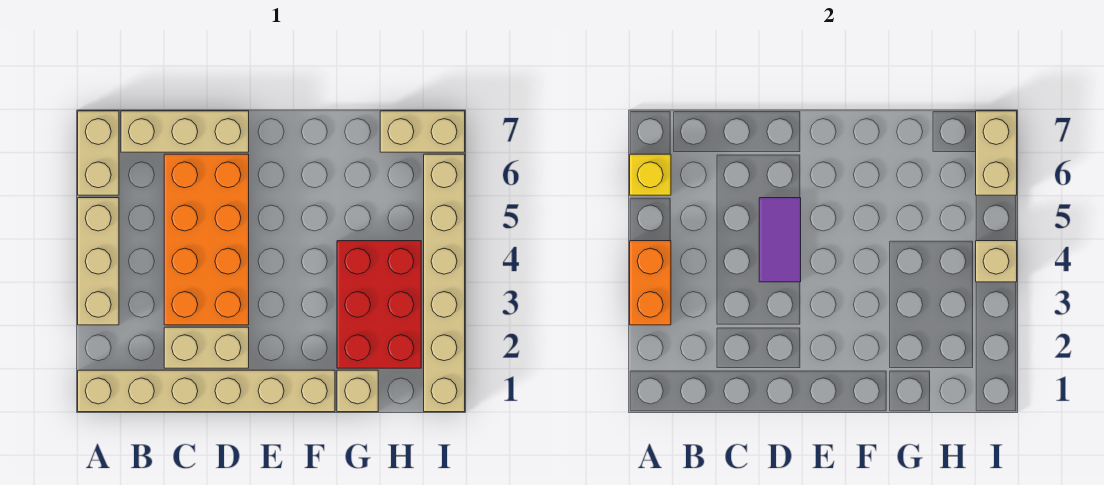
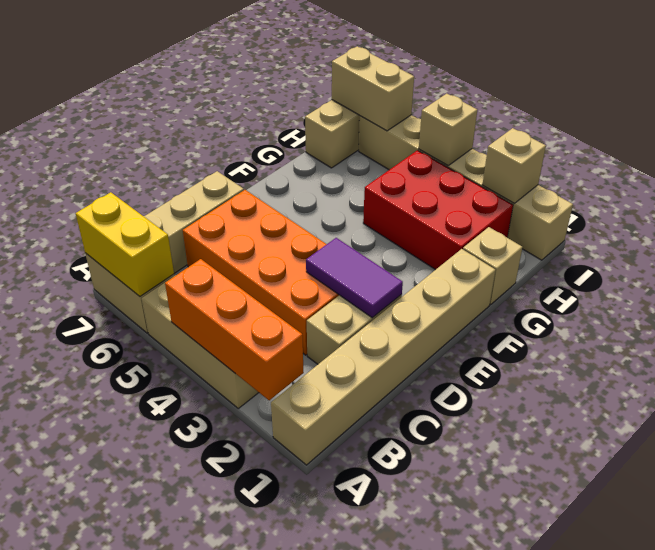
orange brick A3:A4 level 2 -> orange brick A2:A4 level 2
yellow brick A6 level 2 -> yellow brick A6:A7 level 2
purple tile D4:D5 level 2 -> purple tile D2:D3 level 2
none -> tan brick I2 level 2

